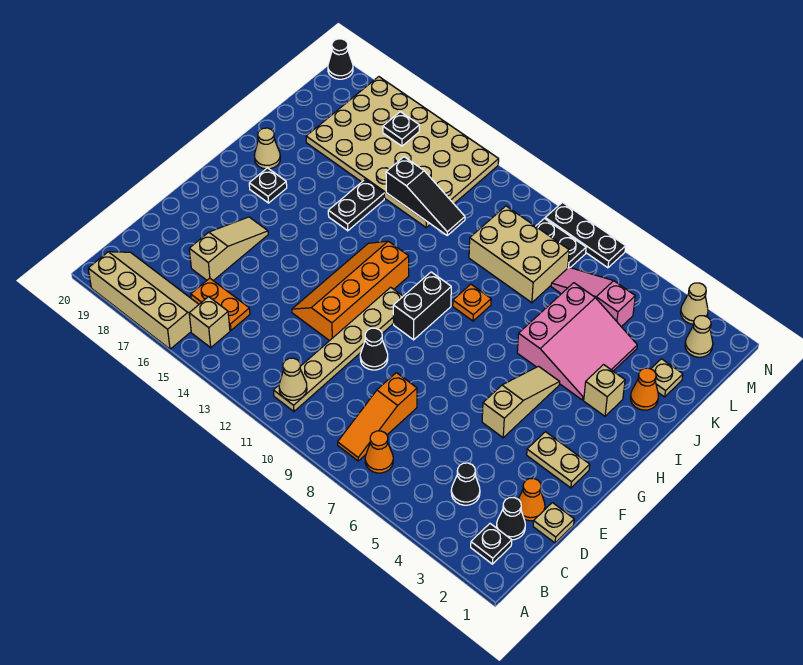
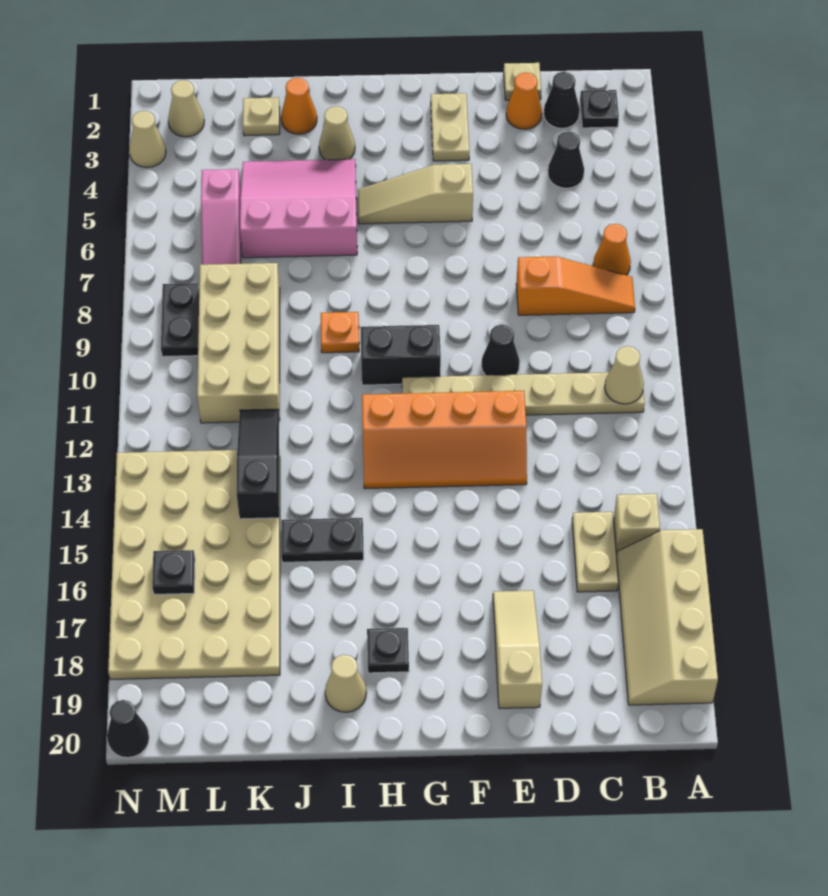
orange plate C15:C16 level 1 -> tan plate C15:C16 level 1
tan slope D17:F17 level 1 top D -> tan slope E17:E19 level 1 top 19
tan brick I3 level 1 -> tan cone I3 level 1
tan brick K8:L10 level 1 -> tan brick K8:L11 level 1
black plate N7:N9 level 1 -> none

